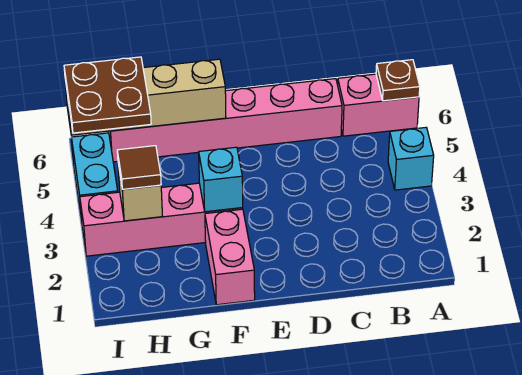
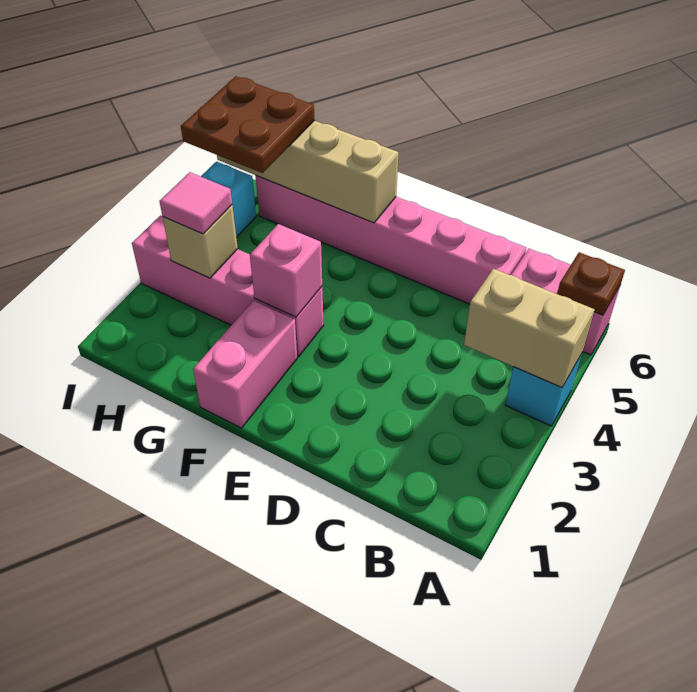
none -> tan brick A4:B4 level 2
cyan brick F3 level 2 -> pink brick F3 level 2
brown tile H3 level 3 -> pink tile H3 level 3

